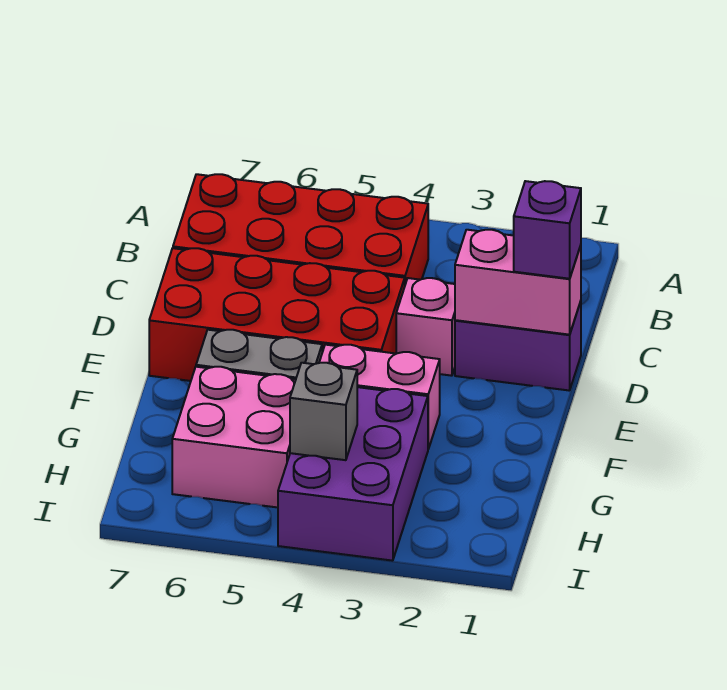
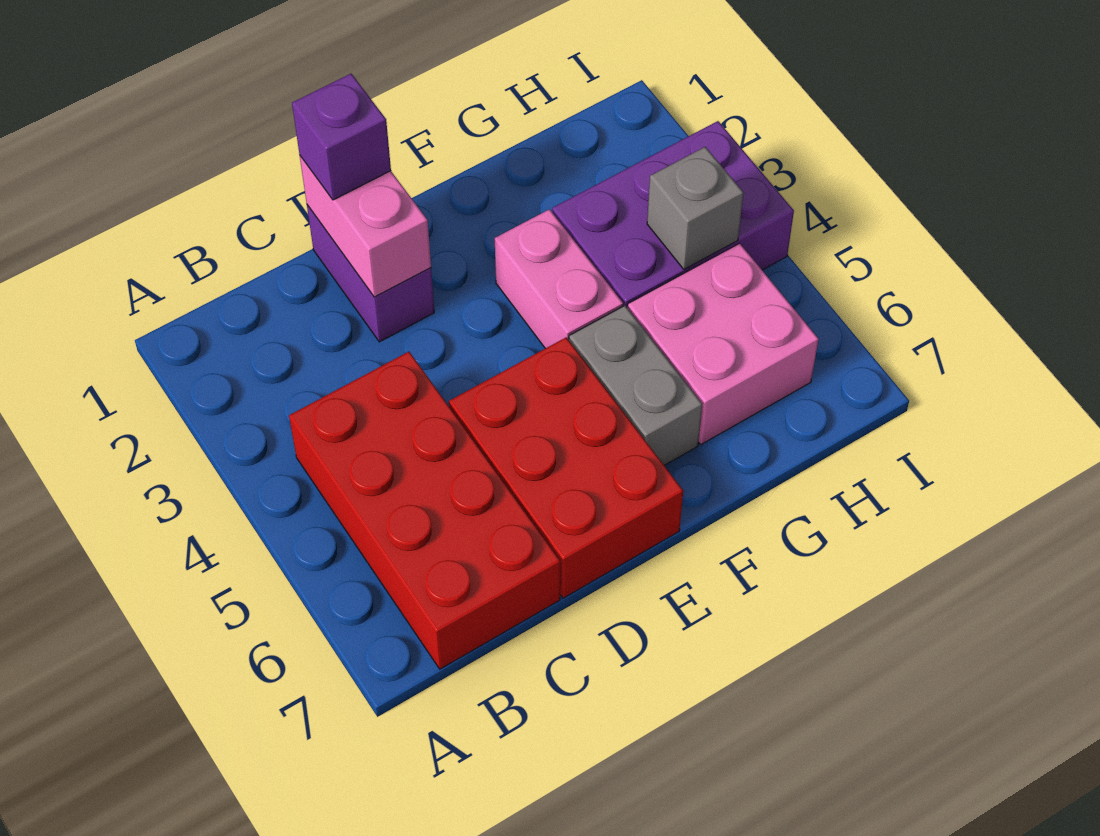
pink brick D3 level 1 -> none
red brick D4:E7 level 1 -> red brick D5:E7 level 1

